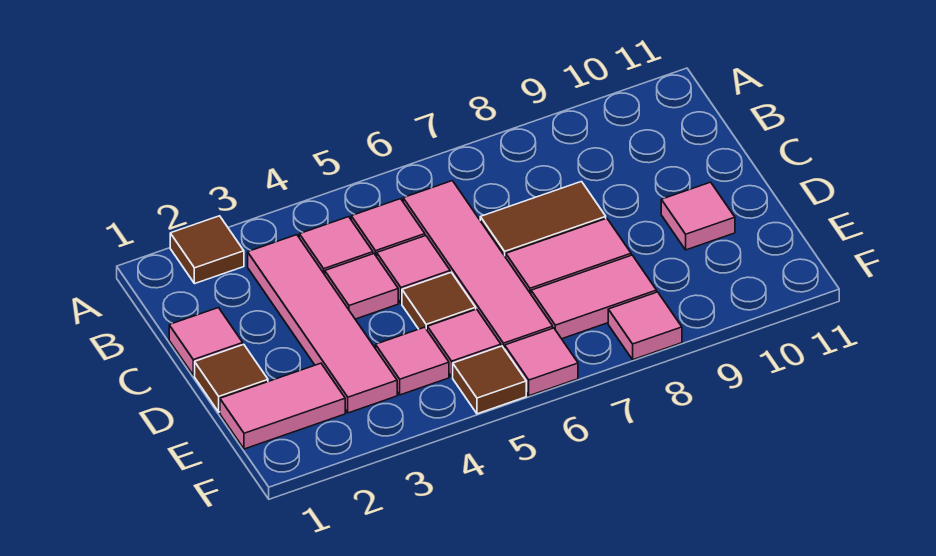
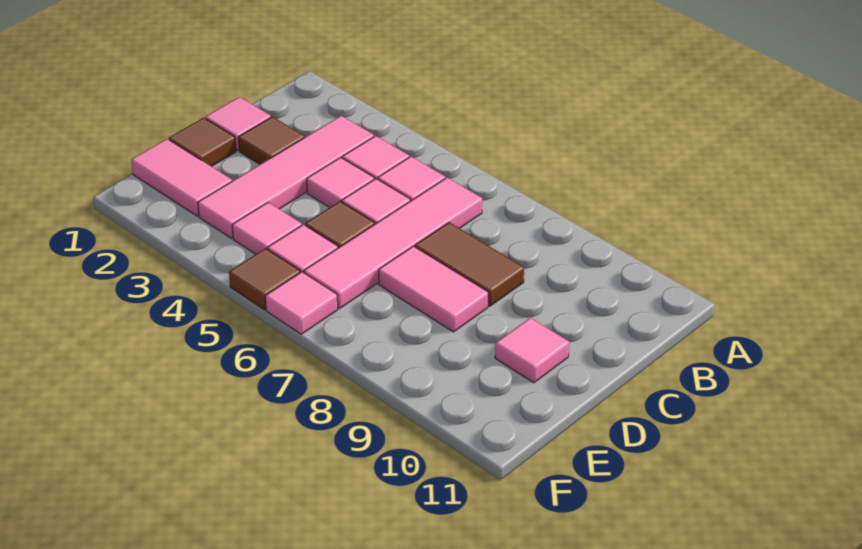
brown tile A2 level 1 -> brown tile C2 level 1
pink tile E7:E8 level 1 -> none
pink tile F8 level 1 -> none

